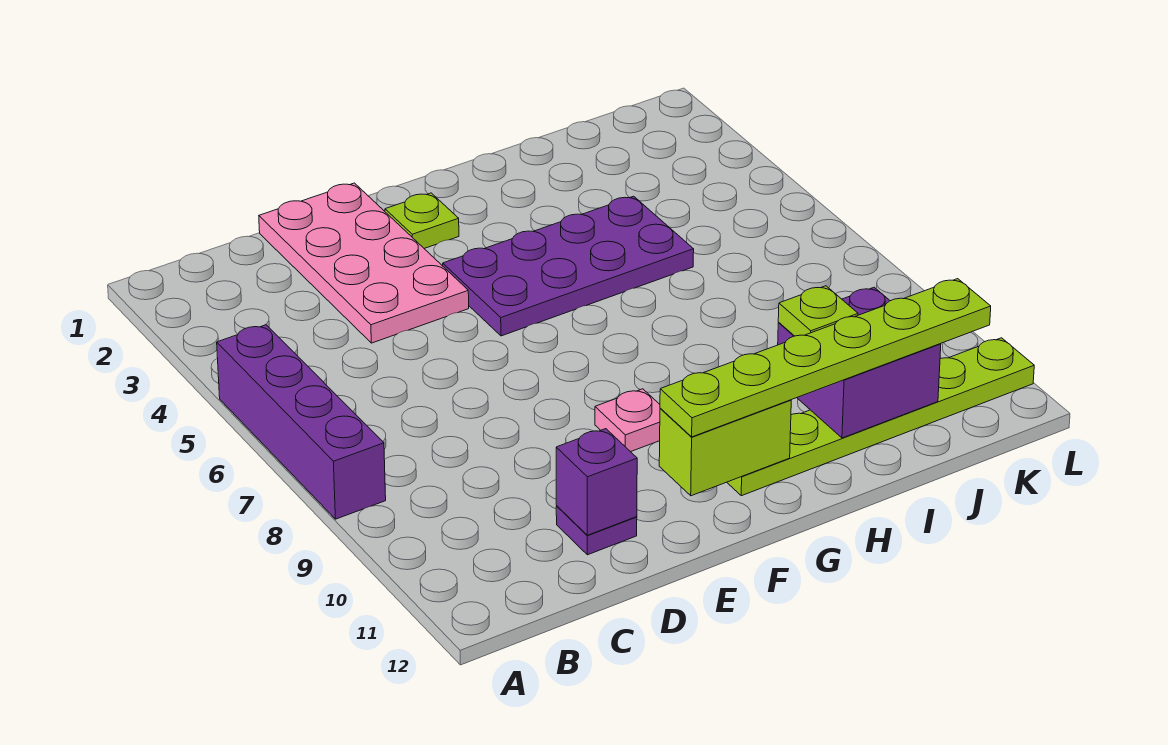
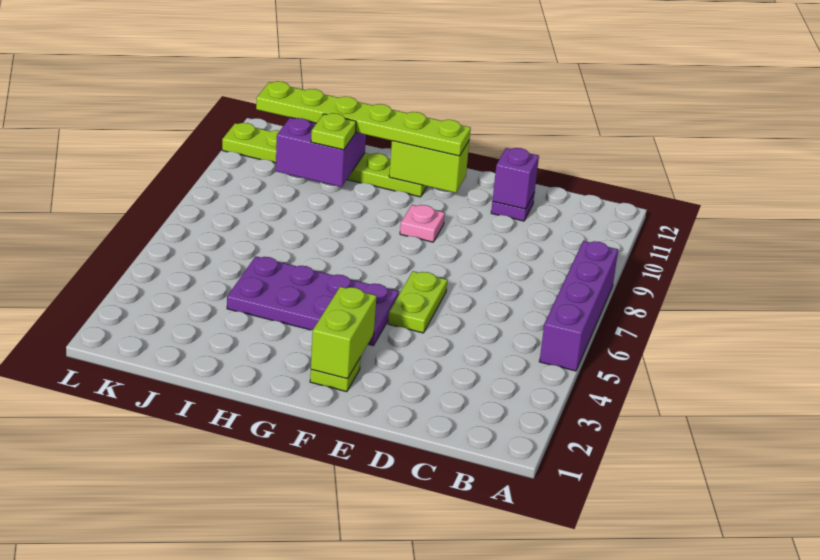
pink plate D1:E4 level 1 -> none
none -> lime plate E5:E6 level 1
none -> lime brick F2:F3 level 2

